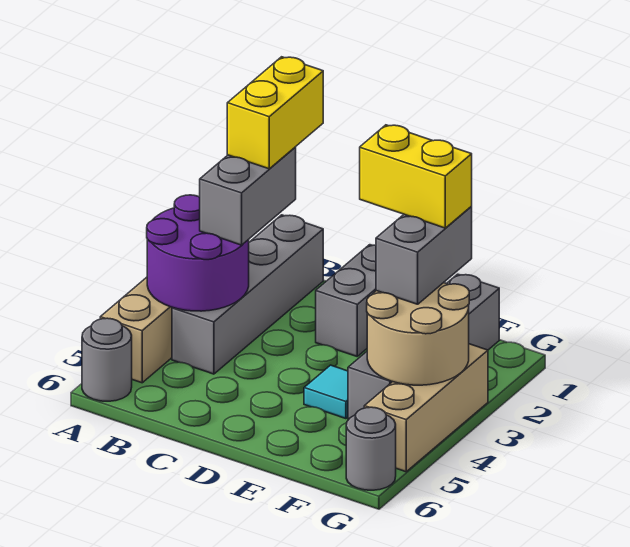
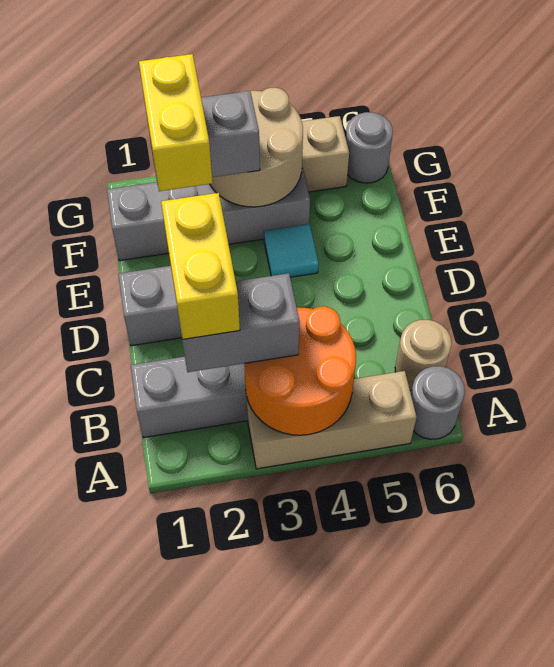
purple round brick A3:B4 level 2 -> orange round brick A3:B4 level 2
yellow brick B1:B2 level 4 -> yellow brick B2:C2 level 4
none -> tan round brick B6 level 1

